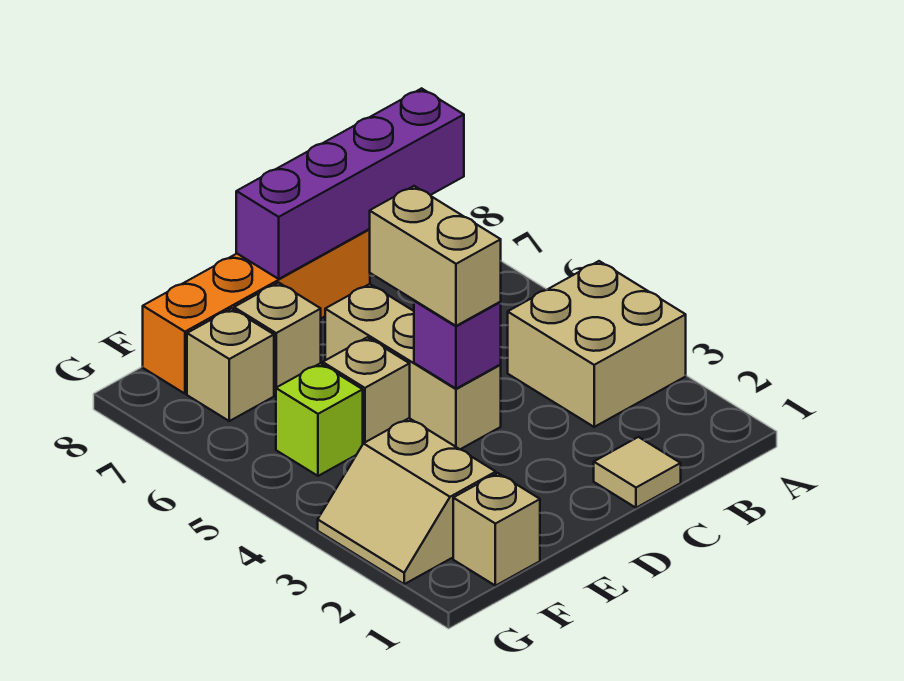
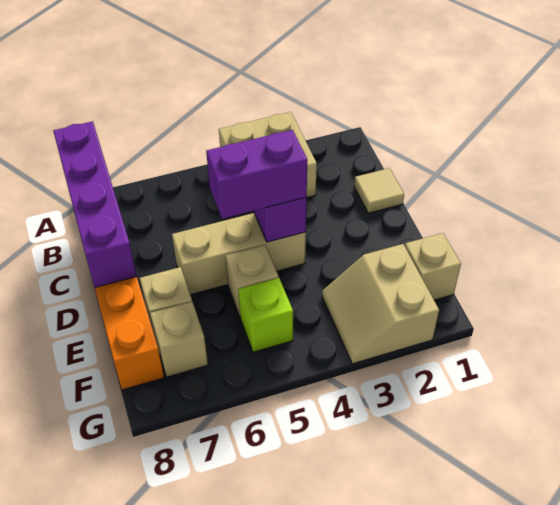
tan brick D4:D5 level 3 -> purple brick D4:D5 level 3
tan slope F2:G3 level 1 top F -> tan slope F2:G3 level 1 top 2

